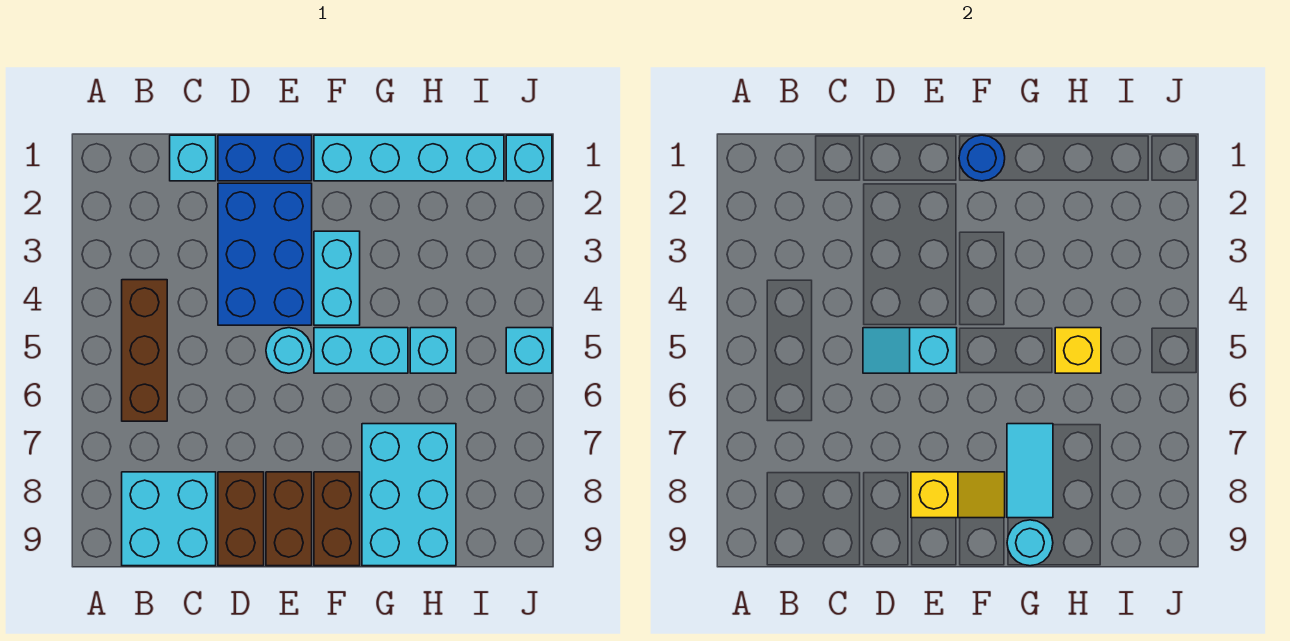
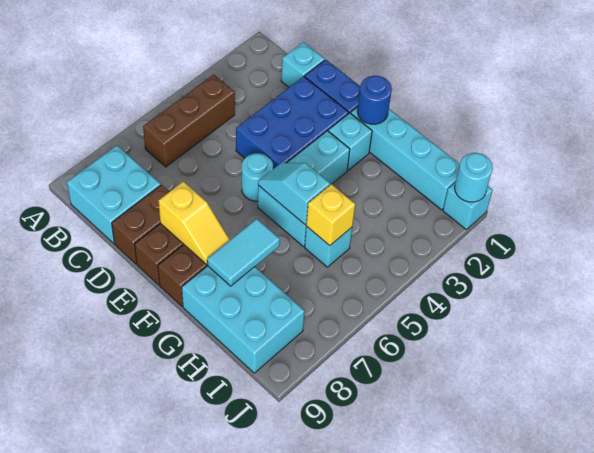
cyan slope D5:E5 level 2 top E -> cyan slope F5:G5 level 2 top G
cyan brick G7:H9 level 1 -> cyan brick G8:I9 level 1
cyan round brick G9 level 2 -> cyan round brick J1 level 2
cyan brick J5 level 1 -> cyan brick F2 level 1

